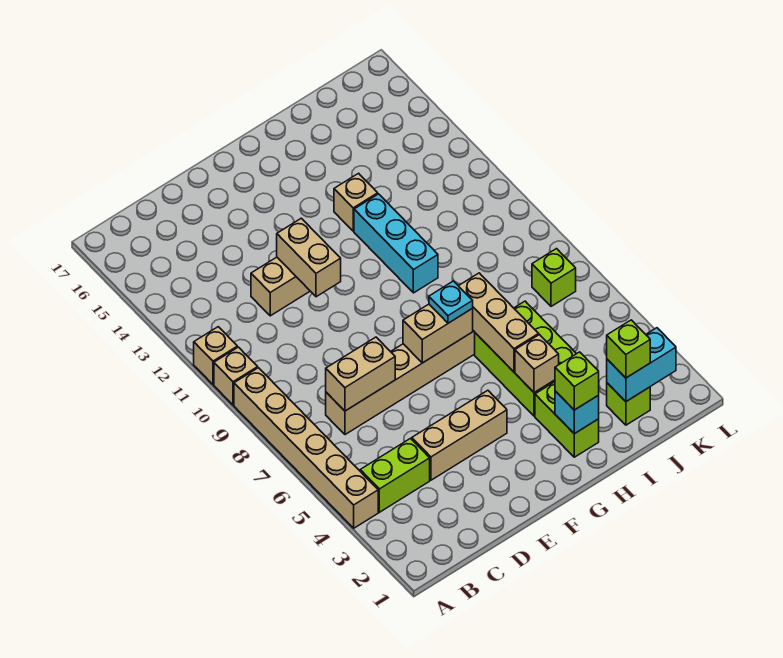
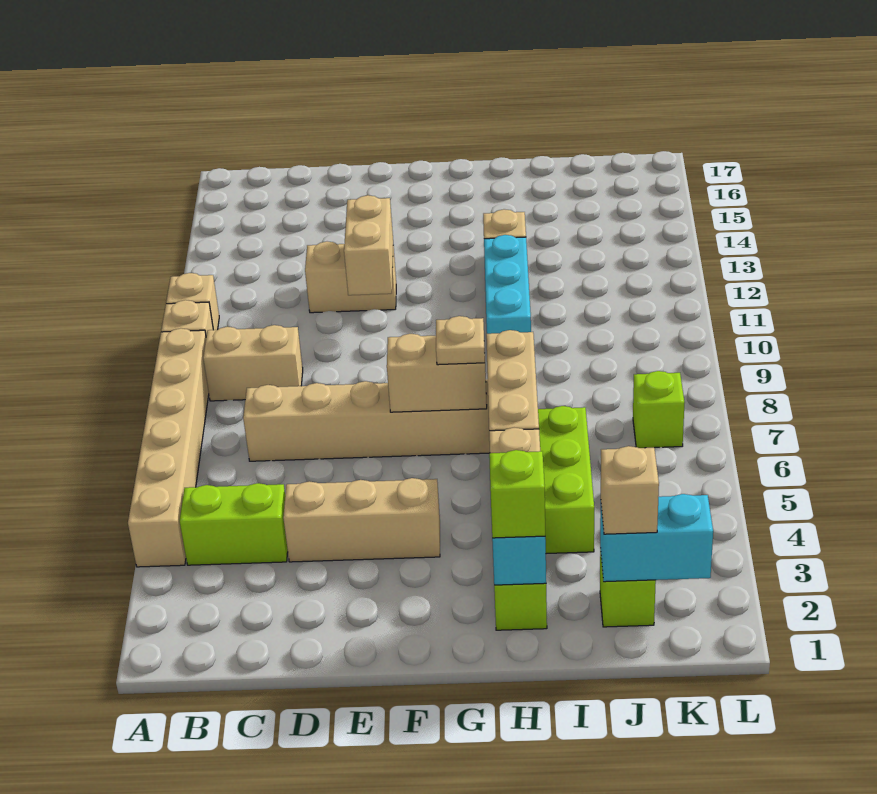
tan brick C7:D7 level 2 -> tan brick B9:C9 level 1
cyan plate G7 level 3 -> tan plate G7 level 3
lime brick J2 level 3 -> tan brick J2 level 3

